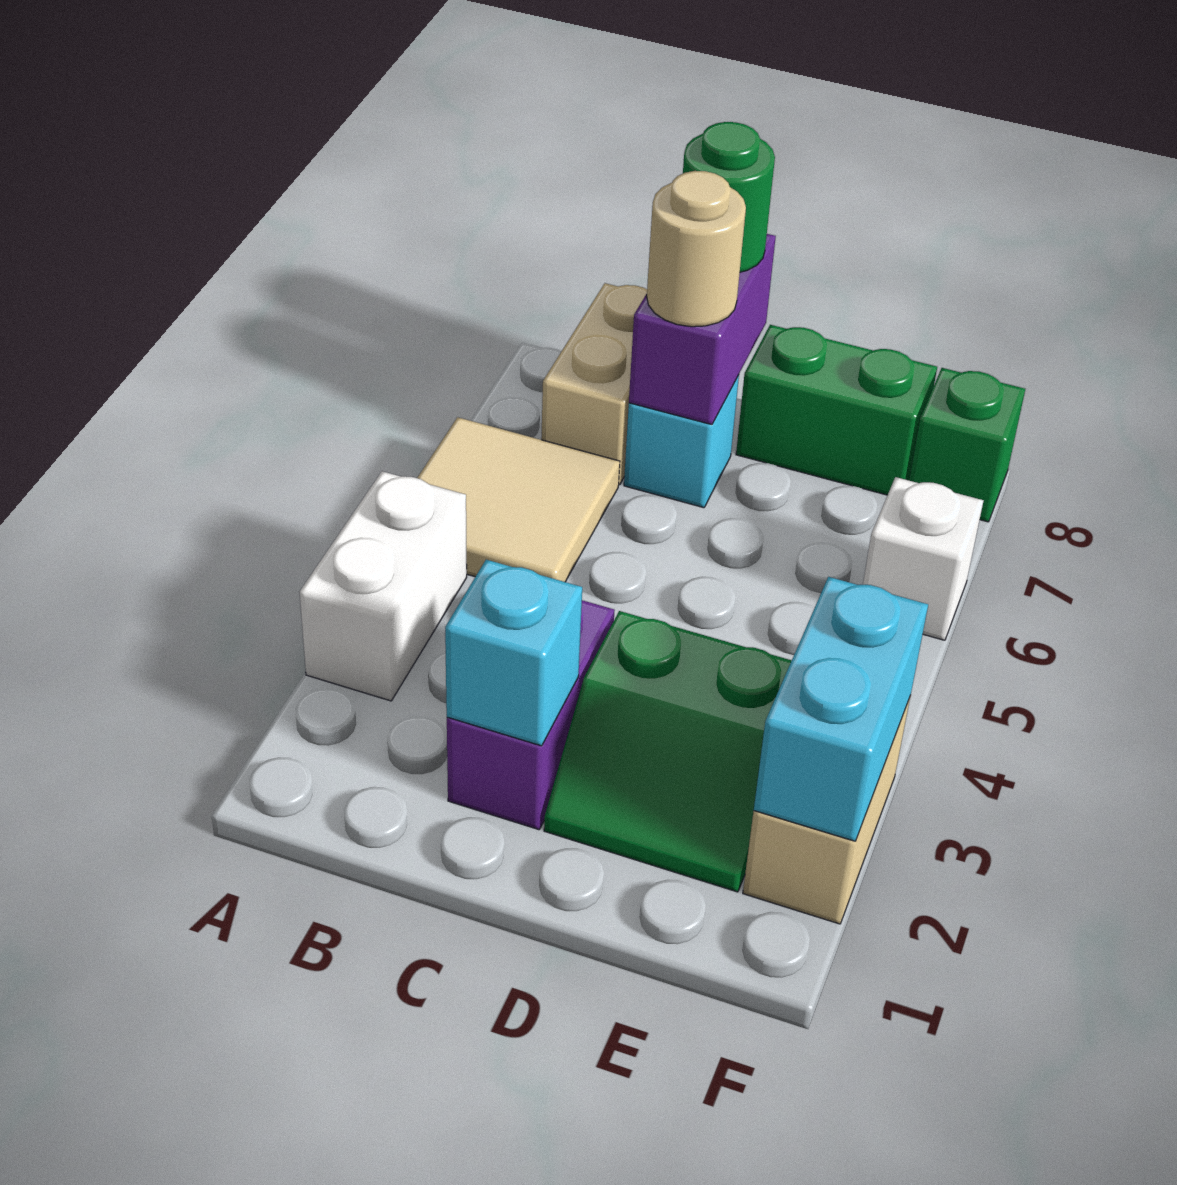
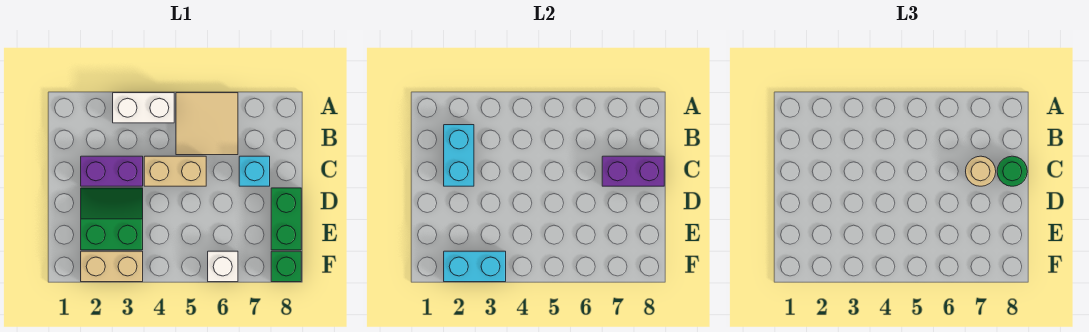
tan brick B7:B8 level 1 -> tan brick C4:C5 level 1
cyan brick C2 level 2 -> cyan brick B2:C2 level 2
green slope D2:E3 level 1 top 3 -> green slope D2:E3 level 1 top E

